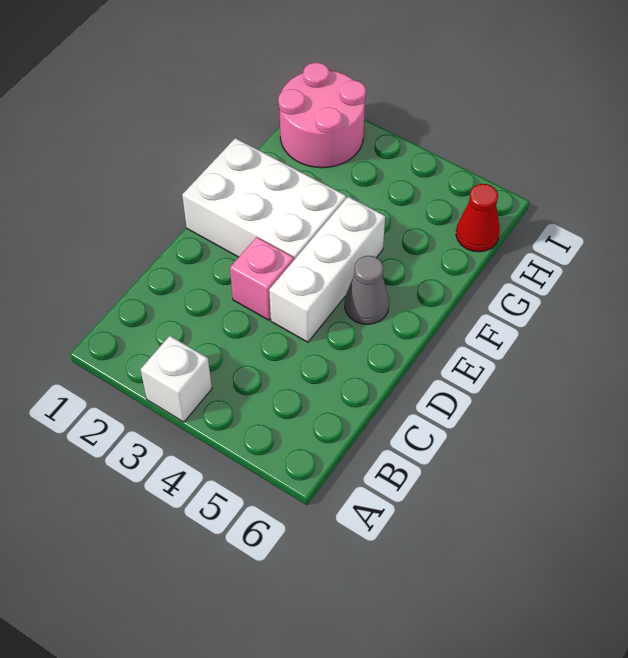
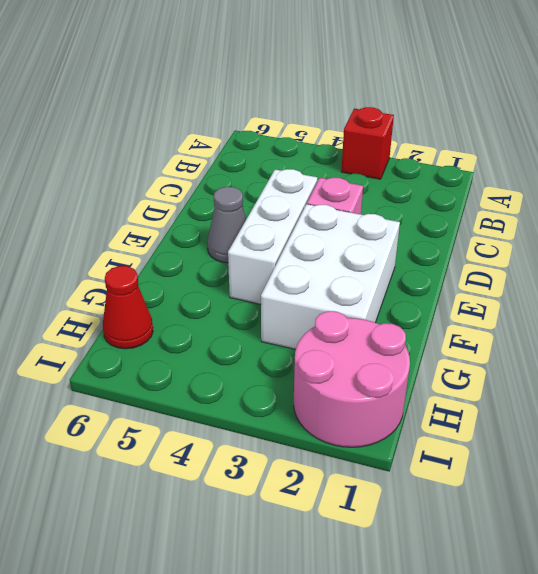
white brick A3 level 1 -> red brick A3 level 1
white brick E1:F3 level 1 -> white brick E2:G3 level 1

